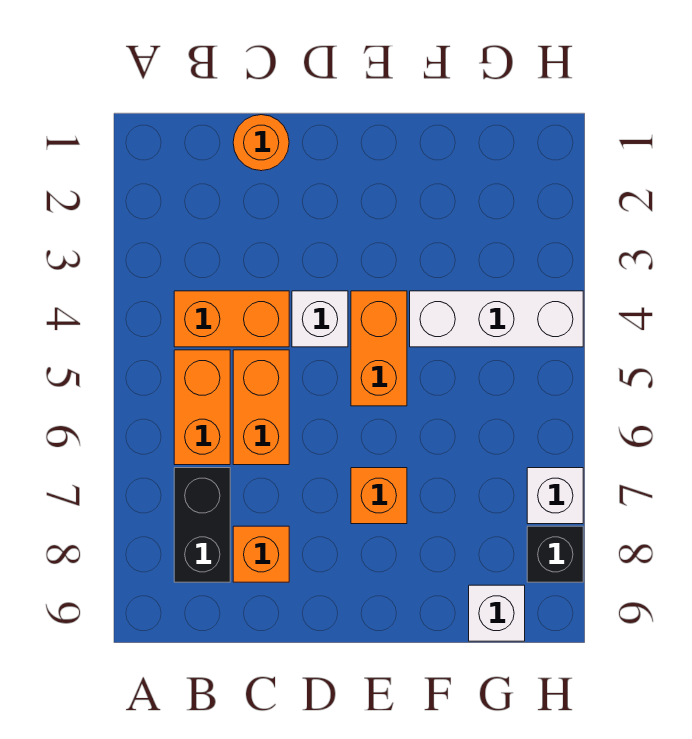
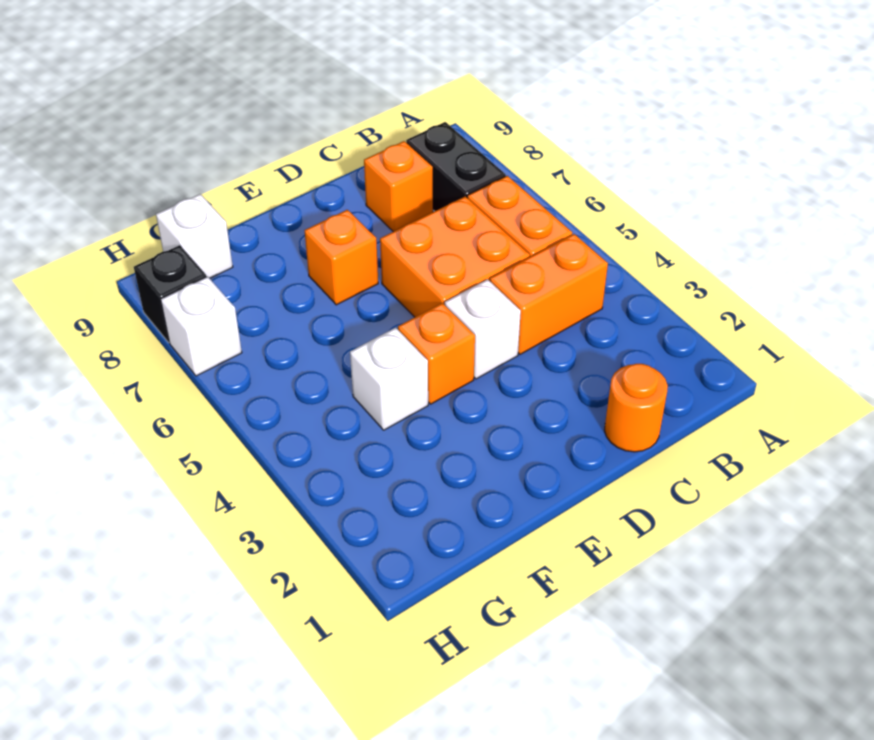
orange brick C5:C6 level 1 -> orange brick C5:D6 level 1
orange brick E4:E5 level 1 -> orange brick E4 level 1
white brick F4:H4 level 1 -> white brick F4 level 1

